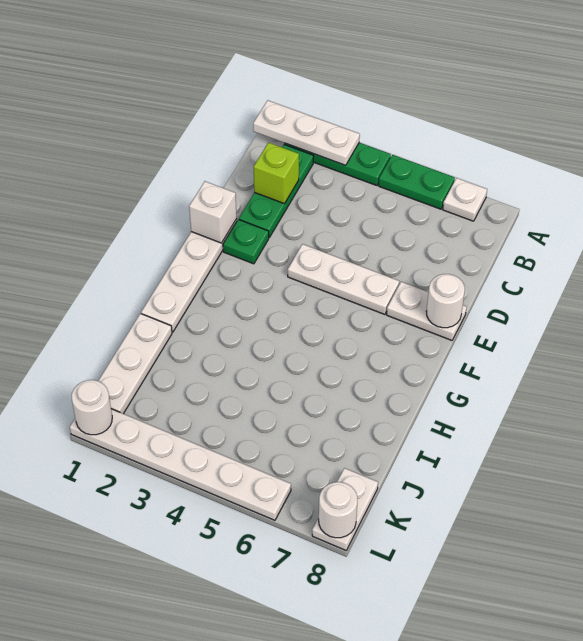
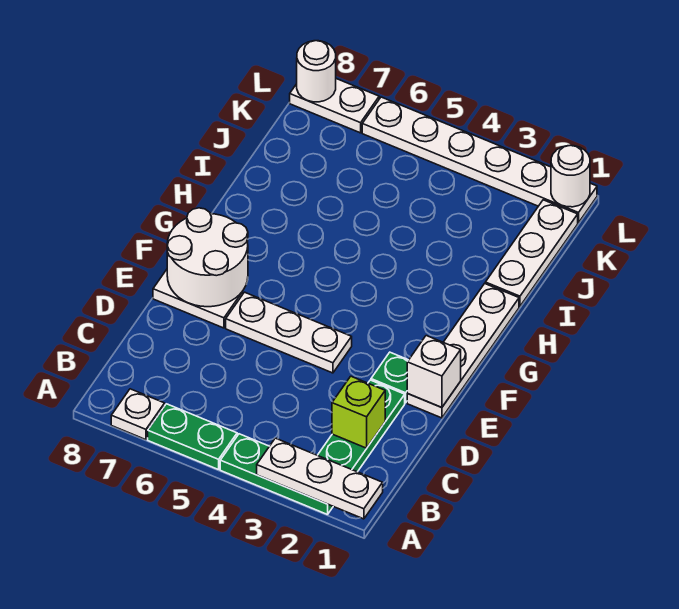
white round brick E8 level 2 -> white round brick E7:F8 level 2
white plate K8:L8 level 1 -> white plate L7:L8 level 1

